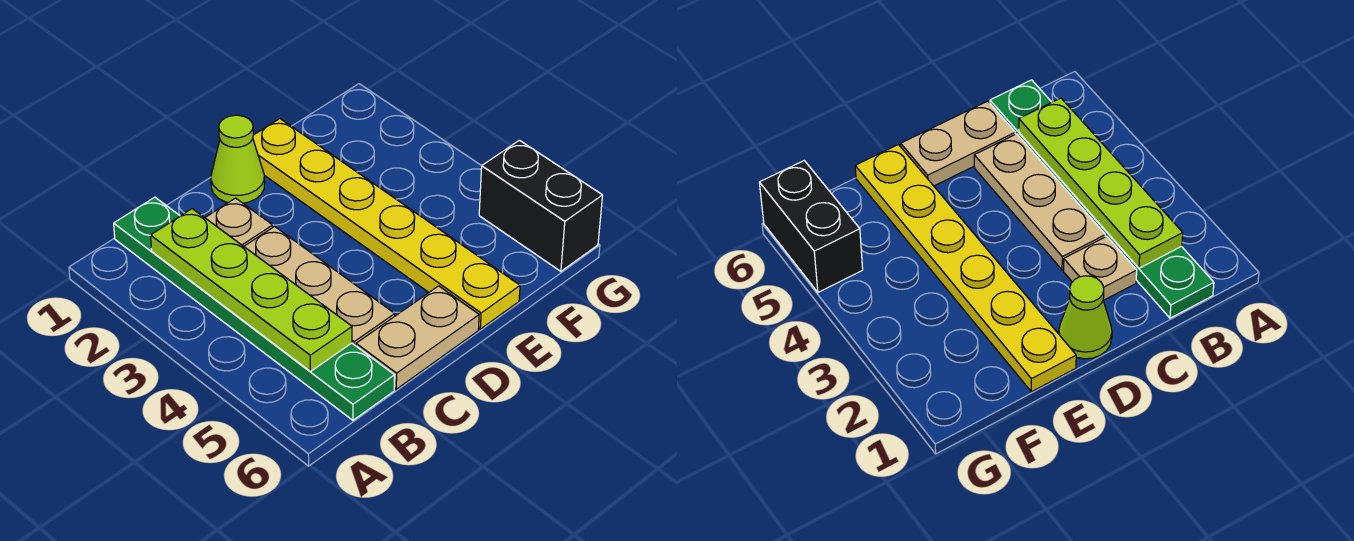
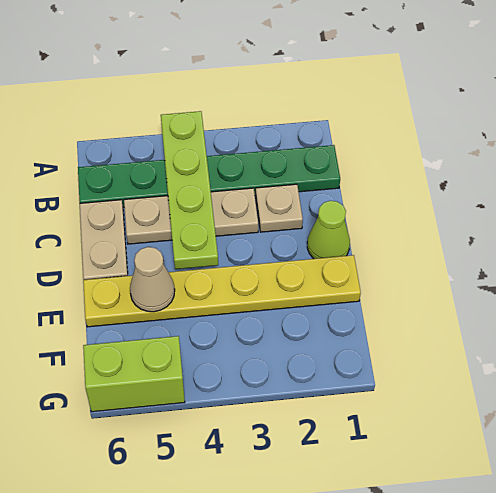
lime plate B2:B5 level 2 -> lime plate A4:D4 level 2
none -> tan cone E5 level 2
black brick G5:G6 level 1 -> lime brick G5:G6 level 1

